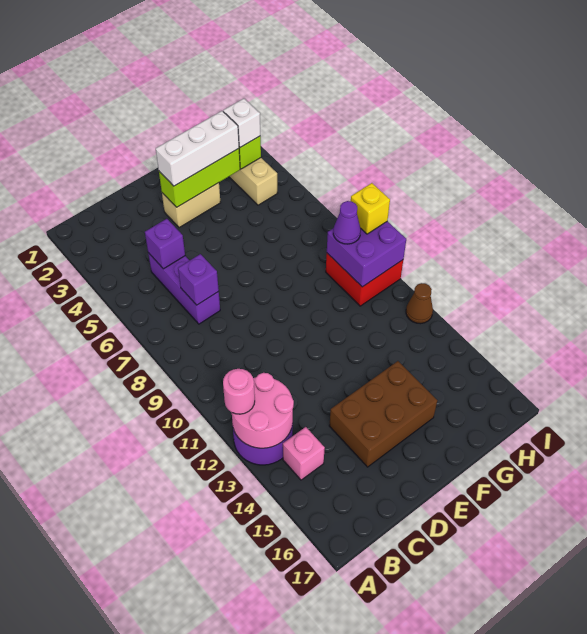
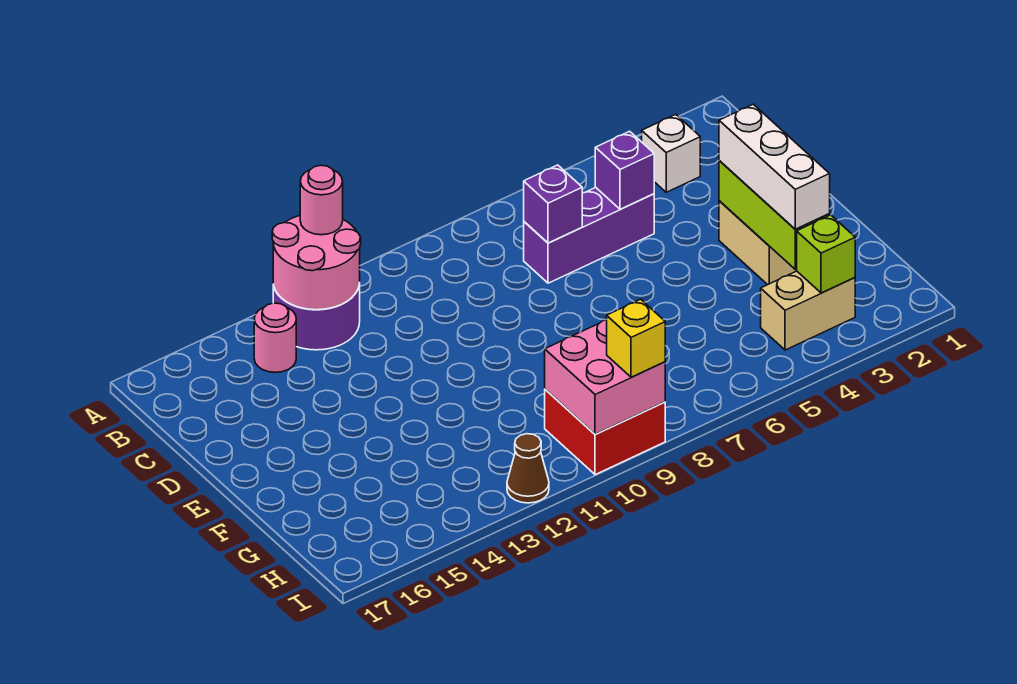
pink brick B14 level 1 -> pink round brick B14 level 1
brown brick D14:F15 level 1 -> none
white brick H3 level 3 -> white brick B3 level 1
purple brick H9:I10 level 2 -> pink brick H9:I10 level 2
purple cone H9 level 3 -> none

